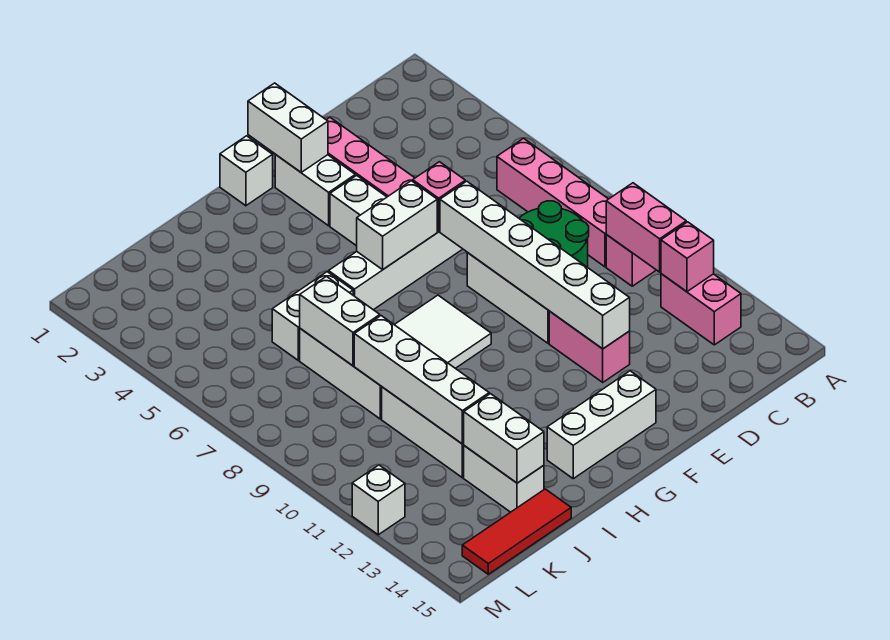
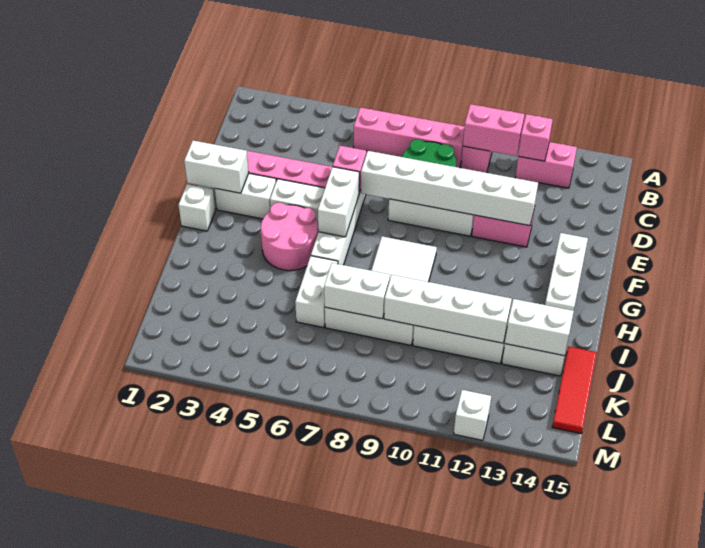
none -> pink round brick G4:H5 level 1

